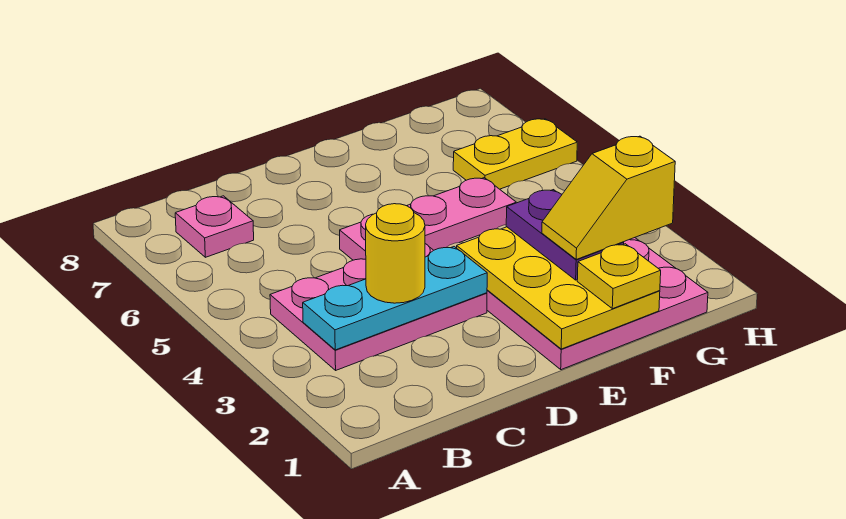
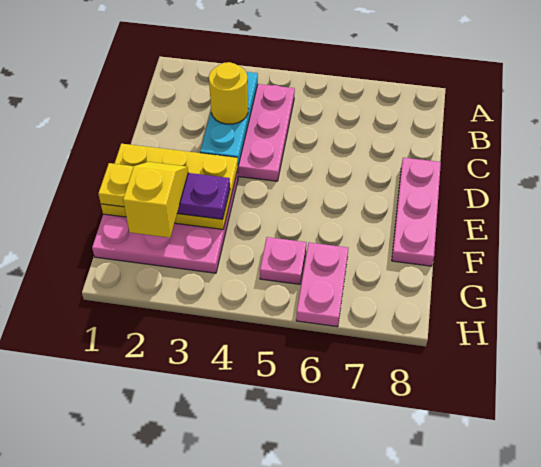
pink plate B7 level 1 -> pink plate G5 level 1
pink plate D5:F5 level 1 -> pink plate D8:F8 level 1
yellow plate G6:H6 level 1 -> pink plate G6:H6 level 1

